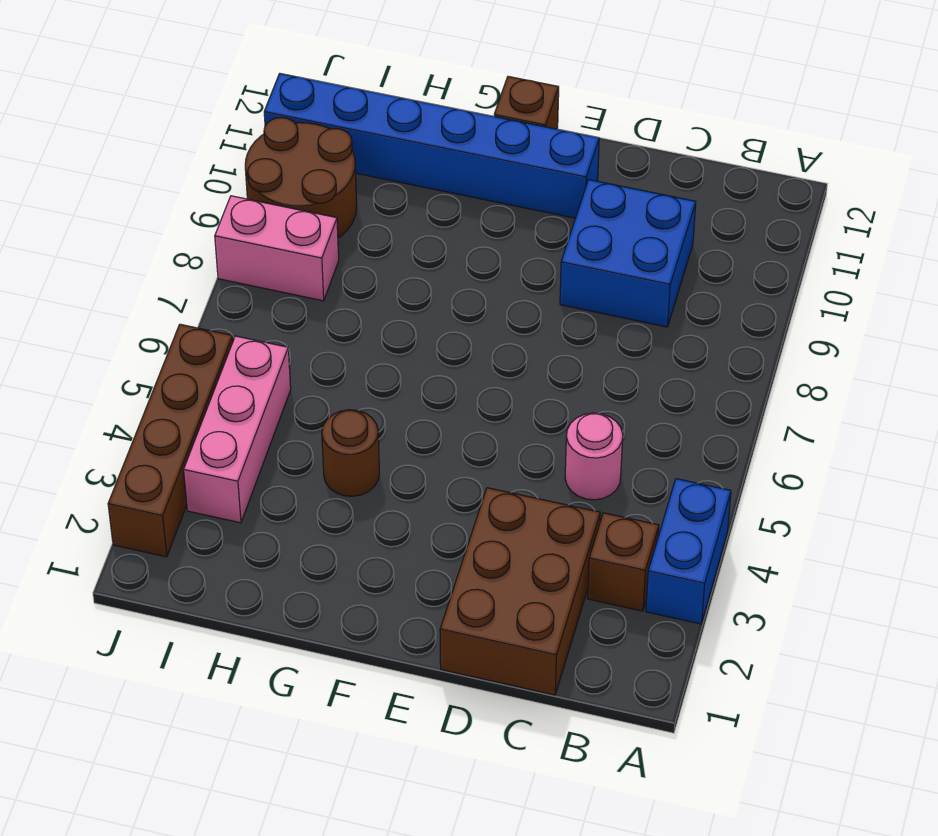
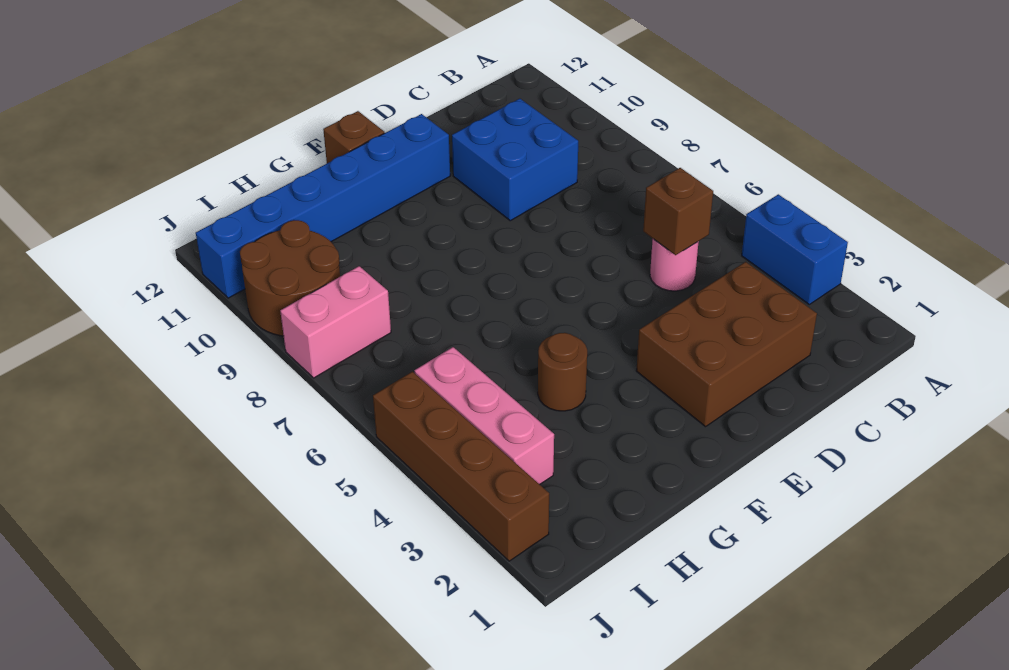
brown brick B3 level 1 -> brown brick C5 level 2
brown brick C1:D3 level 1 -> brown brick C2:E3 level 1

